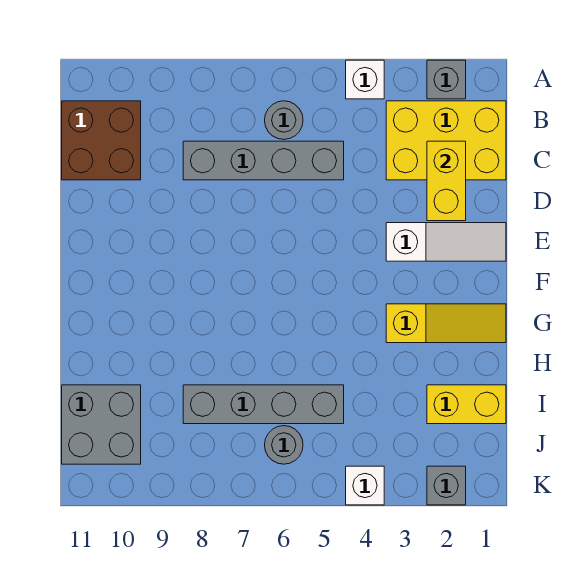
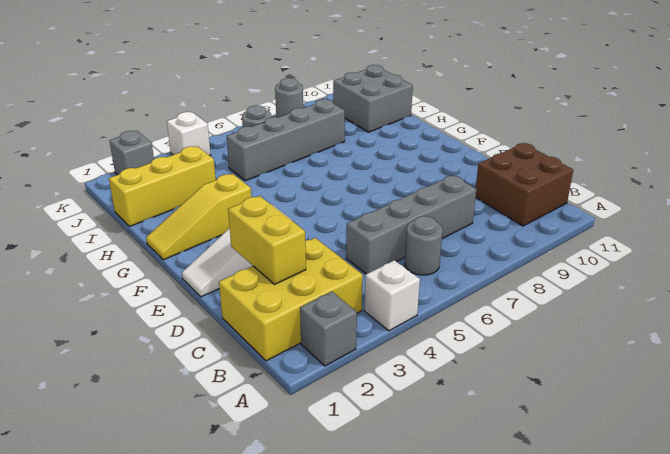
yellow brick I1:I2 level 1 -> yellow brick I1:I3 level 1
none -> grey round brick K8 level 1

